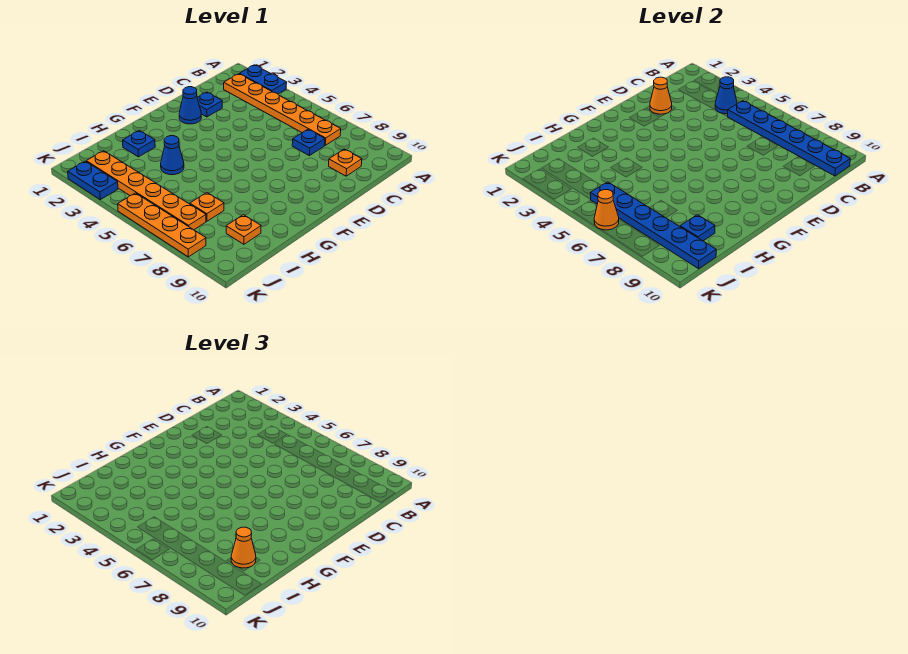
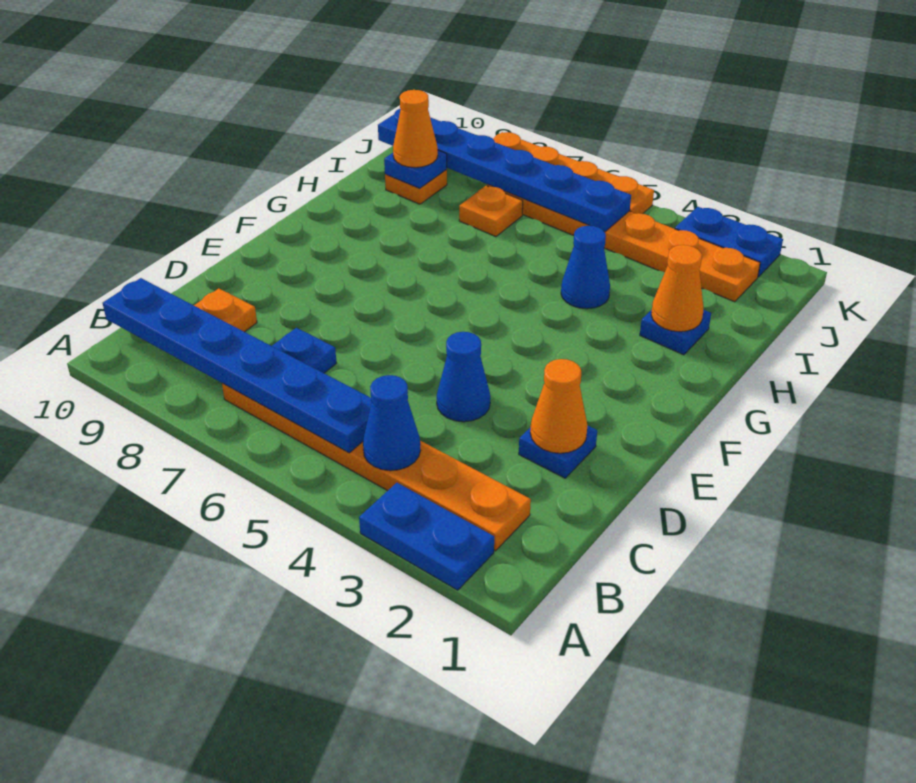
blue cone E2 level 1 -> blue cone D4 level 1
orange cone K6 level 2 -> orange cone H2 level 2

